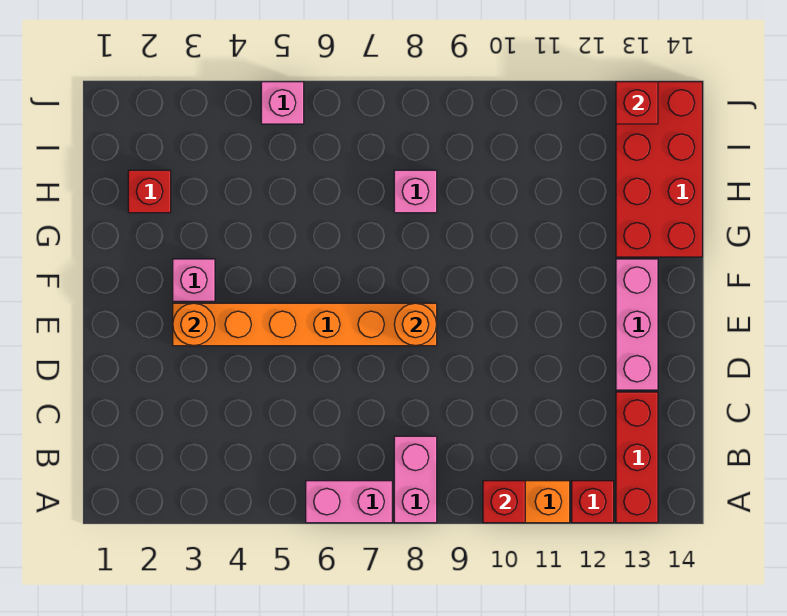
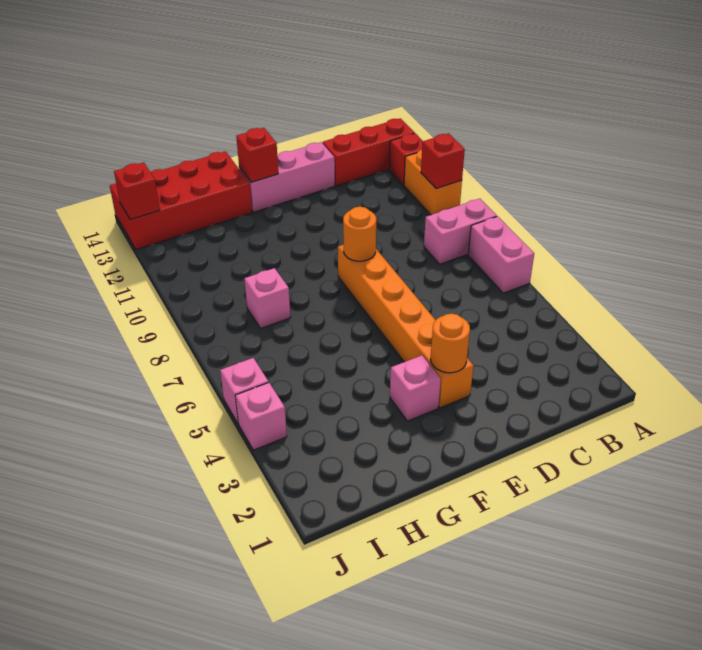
red brick H2 level 1 -> red brick F13 level 2
none -> pink brick J4 level 1

